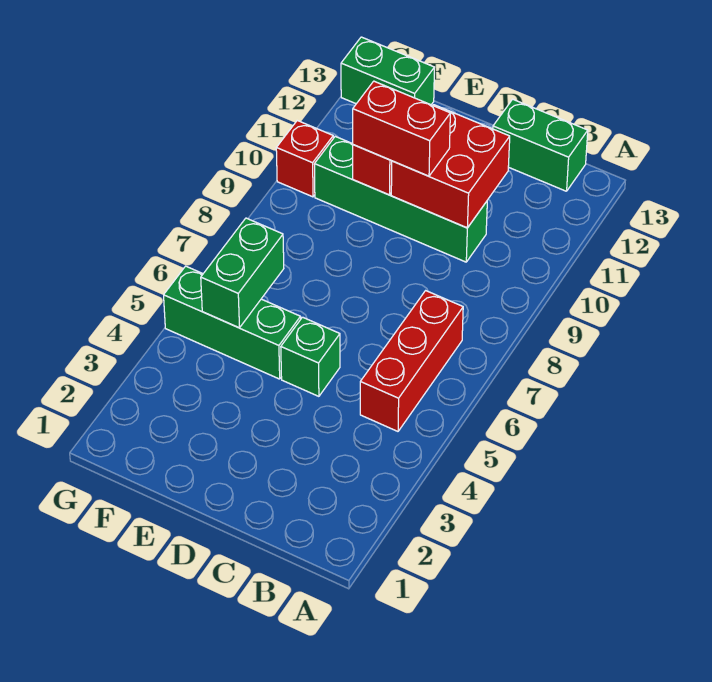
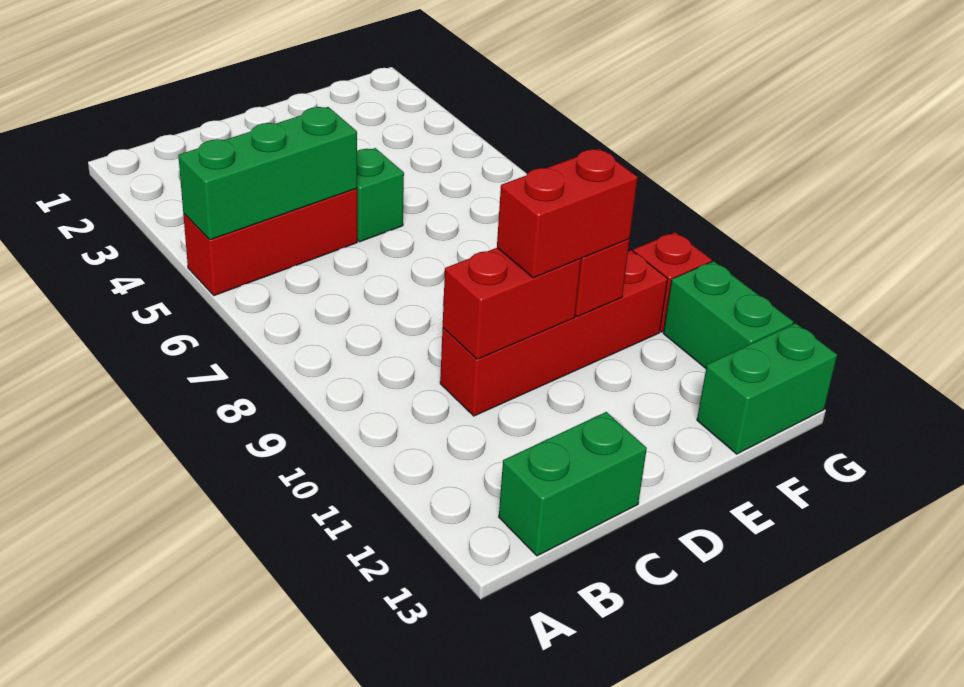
red brick B5:B7 level 1 -> red brick A5:C5 level 1
green brick C10:F10 level 1 -> red brick C10:F10 level 1
red brick C10:D11 level 2 -> red brick C10:D10 level 2
green brick E5:G5 level 1 -> green brick A5:C5 level 2
green brick F5:F6 level 2 -> green brick G11:G12 level 1

